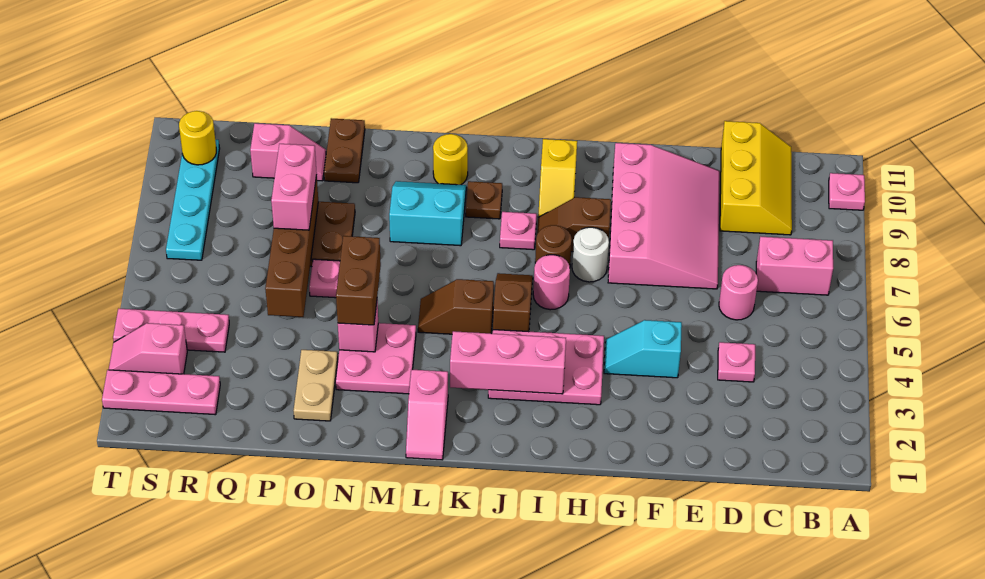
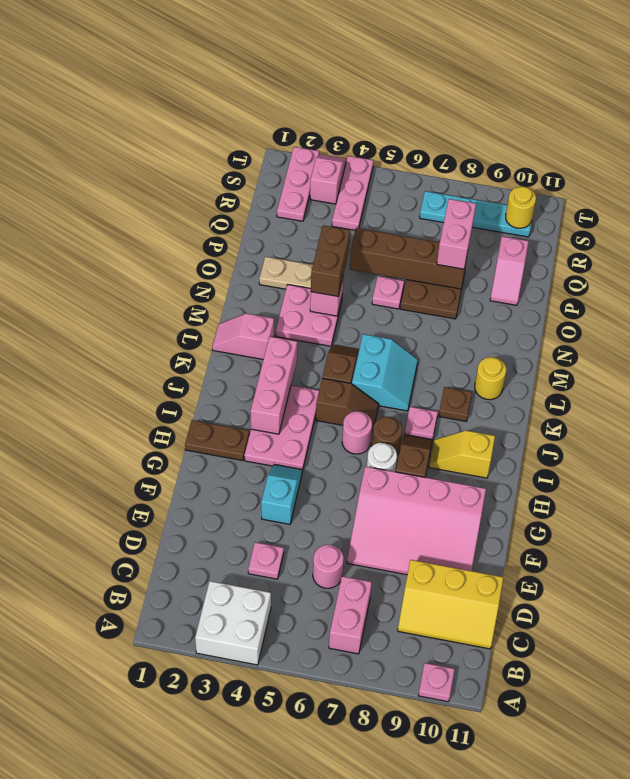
none -> white brick A3:B4 level 1
cyan slope L8:M9 level 1 top 8 -> cyan slope K6:L7 level 1 top 6
brown brick N4:N5 level 3 -> brown brick N4:O4 level 3
brown plate O10:O11 level 1 -> brown plate H1:H2 level 1
pink brick P7:P8 level 3 -> pink brick P8:Q8 level 3

